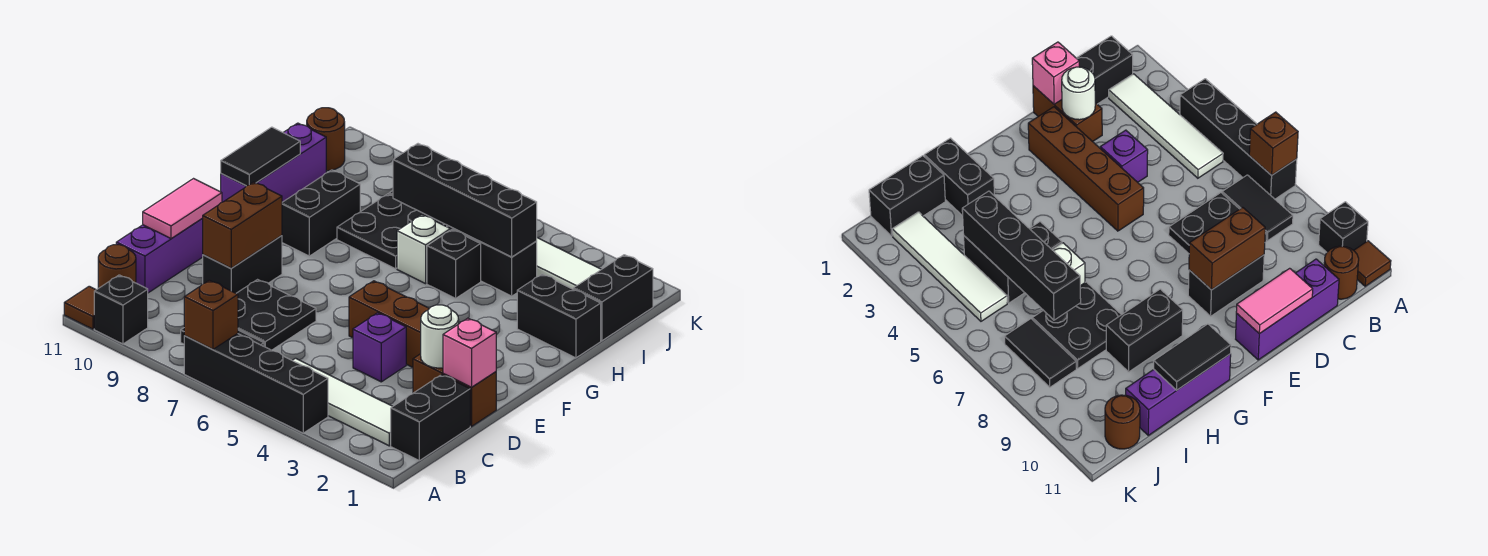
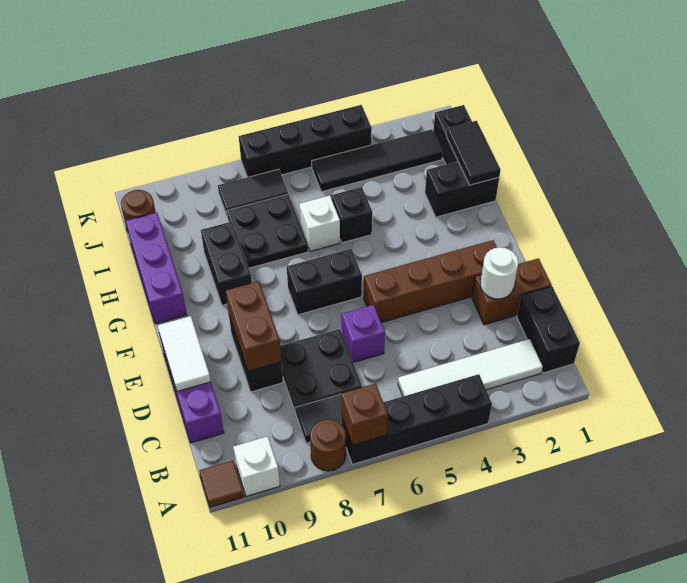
black brick A10 level 1 -> white brick A10 level 1
brown round brick B11 level 1 -> brown round brick A8 level 1
pink brick D1 level 2 -> none
purple brick D4 level 1 -> purple brick D6 level 1
pink tile D11:E11 level 2 -> white tile D11:E11 level 2
black tile G11:H11 level 2 -> black tile H1:I1 level 2
black brick I4:I5 level 1 -> black brick F6:F7 level 1
black brick I4:I7 level 2 -> black brick K4:K7 level 1
white tile J2:J5 level 1 -> black tile J2:J5 level 1

